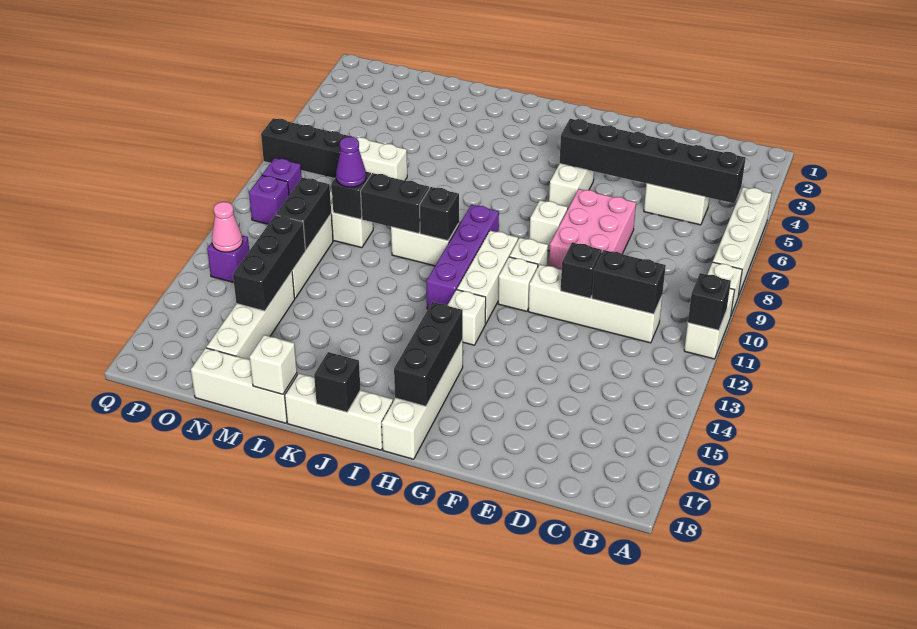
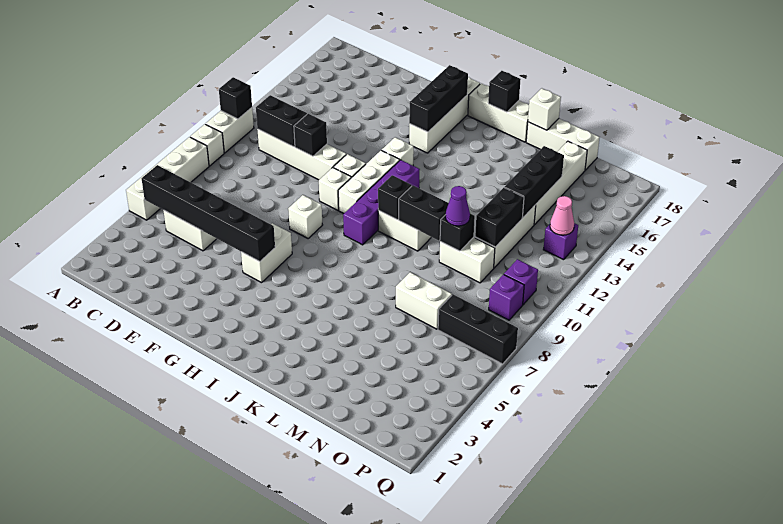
pink brick E7:F9 level 1 -> none

